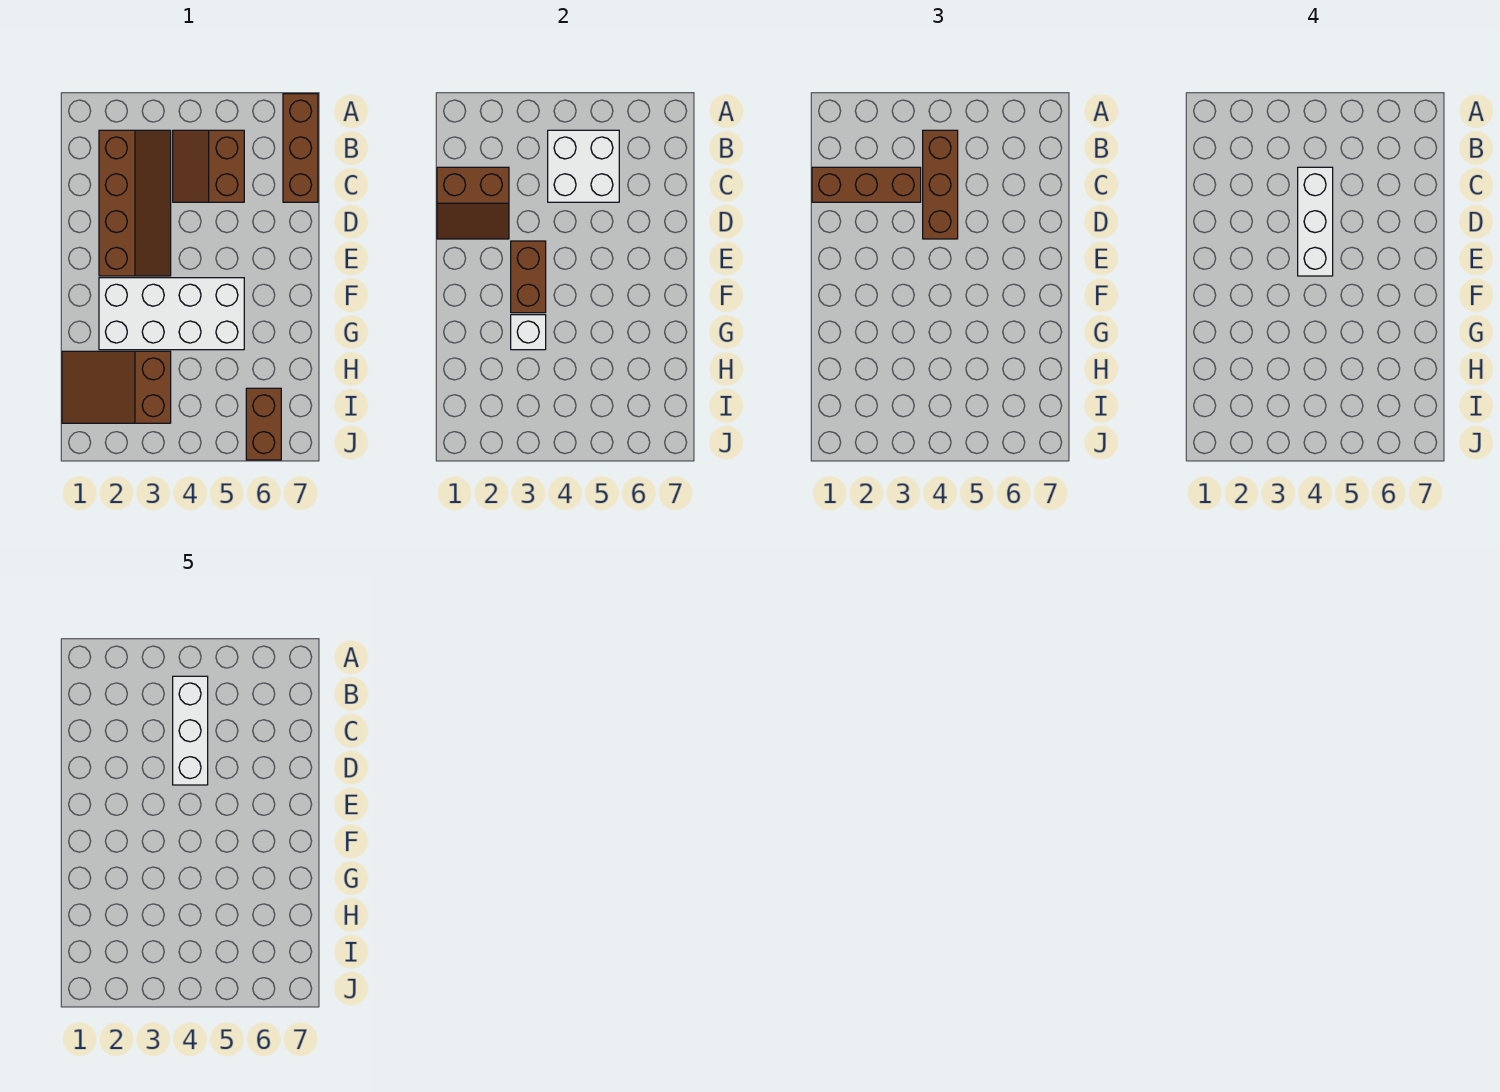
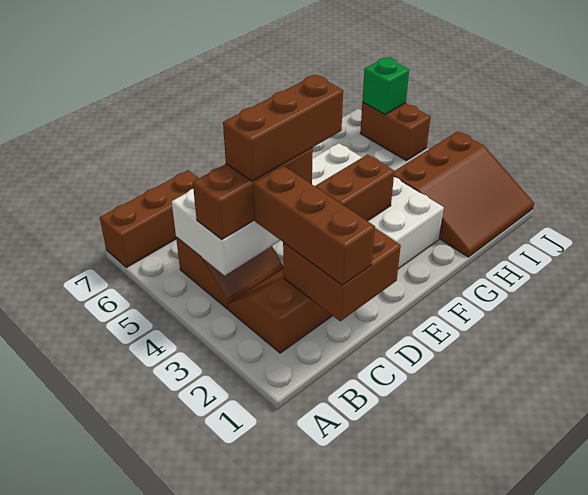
white brick B4:D4 level 5 -> none
brown slope C1:D2 level 2 top C -> brown brick C1:D2 level 2
white brick C4:E4 level 4 -> brown brick C4:E4 level 4
white brick G3 level 2 -> none
brown slope H1:I3 level 1 top 3 -> brown slope H1:J3 level 1 top 3
brown brick I6:J6 level 1 -> brown brick J5:J6 level 1
none -> green brick J6 level 2

